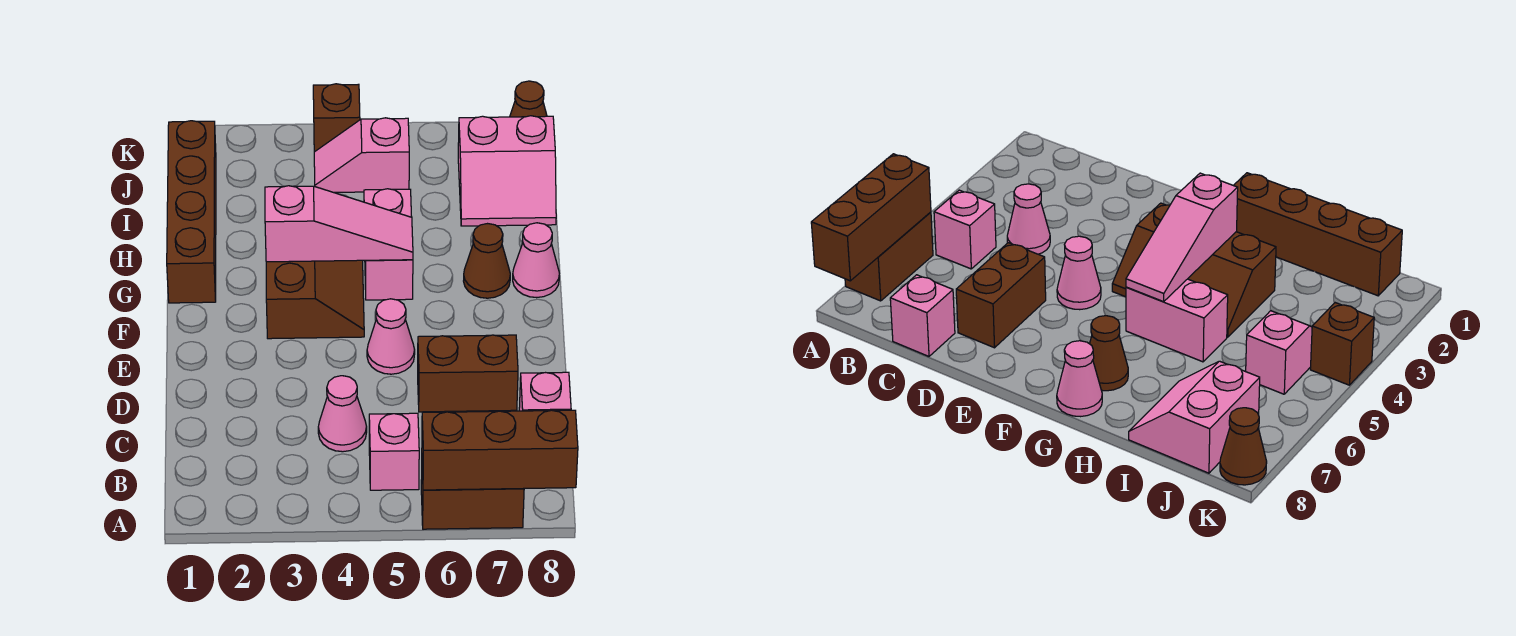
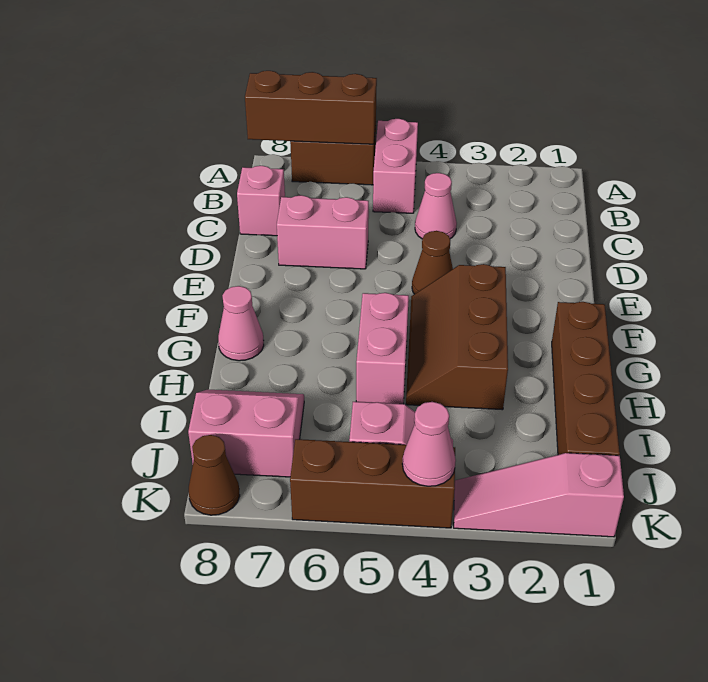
pink brick B5 level 1 -> pink brick A5:B5 level 1
brown brick D6:D7 level 1 -> pink brick D6:D7 level 1
pink cone E5 level 1 -> pink cone K4 level 2
pink slope G3:G5 level 2 top 3 -> pink slope K1:K3 level 1 top 1
brown cone G7 level 1 -> brown cone E4 level 1
brown brick K4 level 1 -> brown brick K4:K6 level 1

